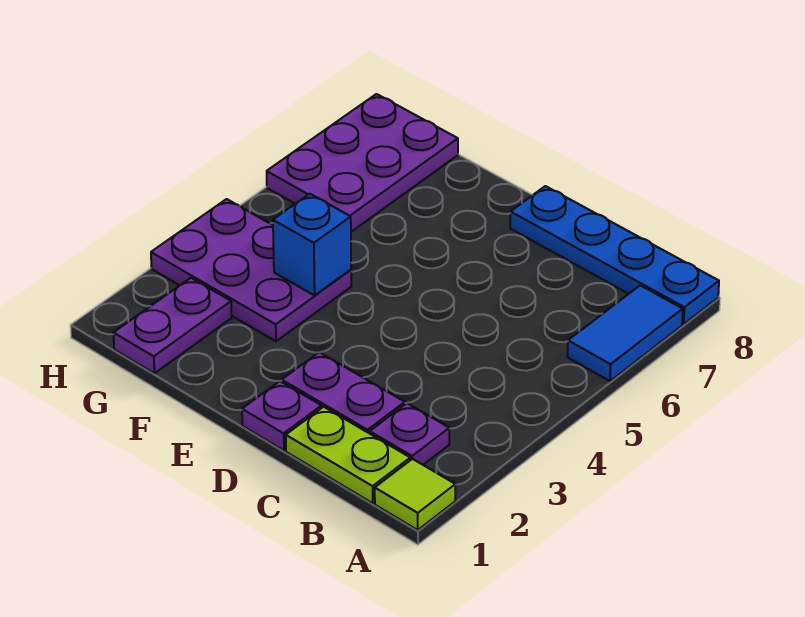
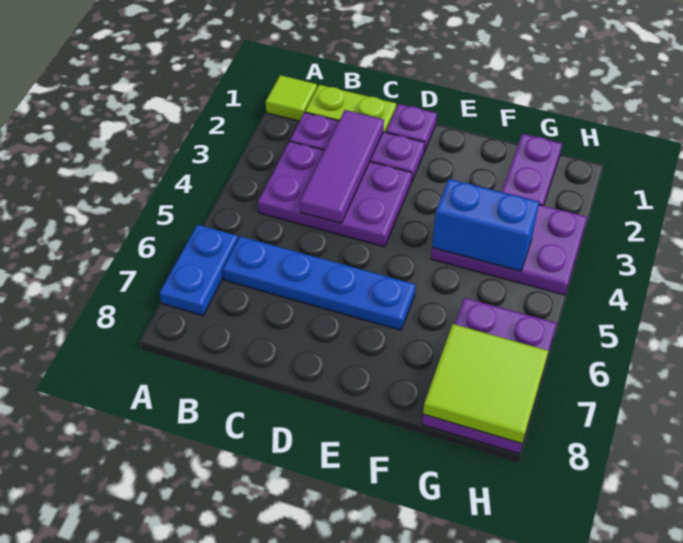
blue tile A6:A7 level 1 -> blue plate A6:A7 level 1
blue plate A8:D8 level 1 -> blue plate B6:E6 level 1
none -> purple plate B3:D4 level 1
none -> purple tile C2:C4 level 2
blue brick F4 level 2 -> blue brick F4:G4 level 2
none -> lime tile G7:H8 level 2

